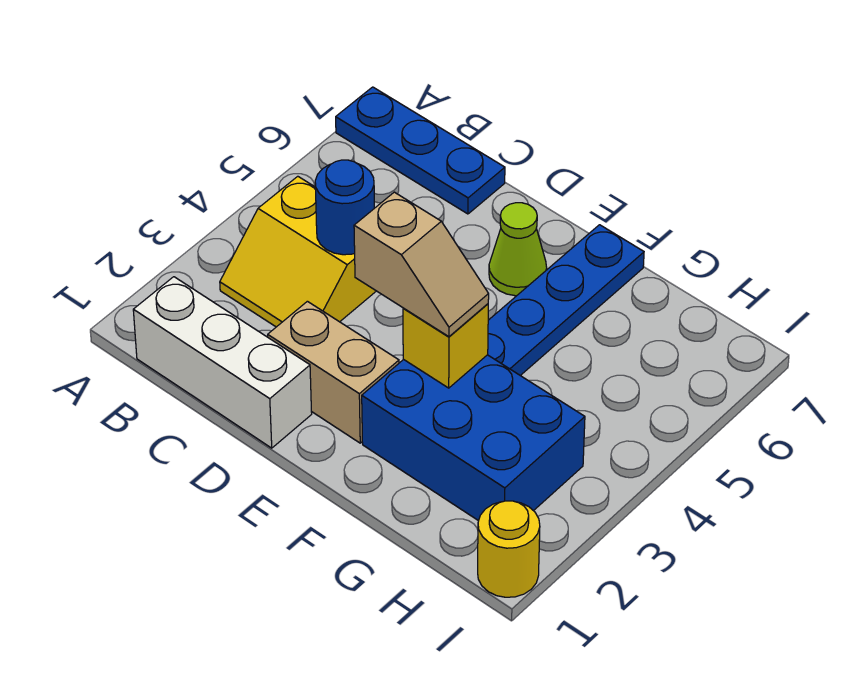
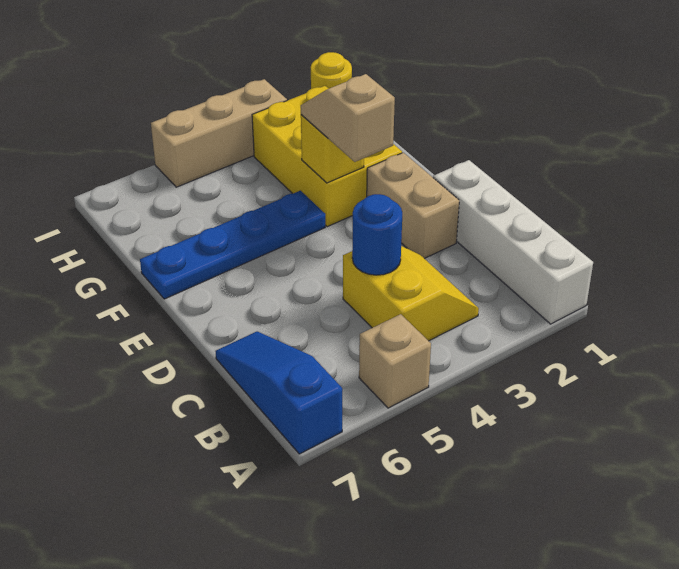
none -> tan brick A5 level 1
blue plate A7:C7 level 1 -> blue slope A7:C7 level 1 top A
white brick B1:D1 level 1 -> white brick A1:D1 level 1
lime cone E6 level 1 -> none
blue brick F2:H3 level 1 -> yellow brick F2:H3 level 1
none -> tan brick I3:I5 level 1

